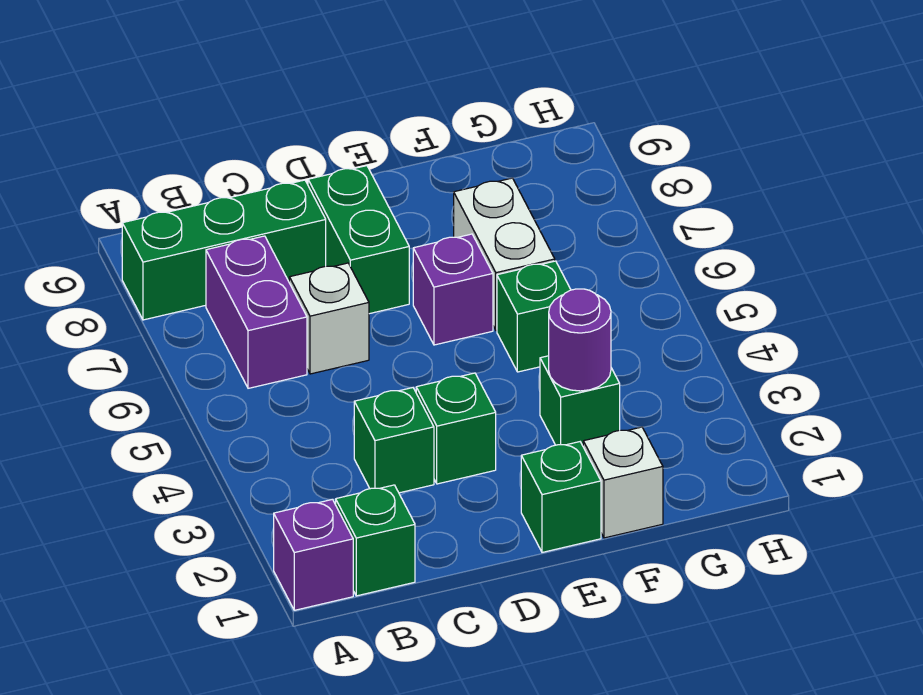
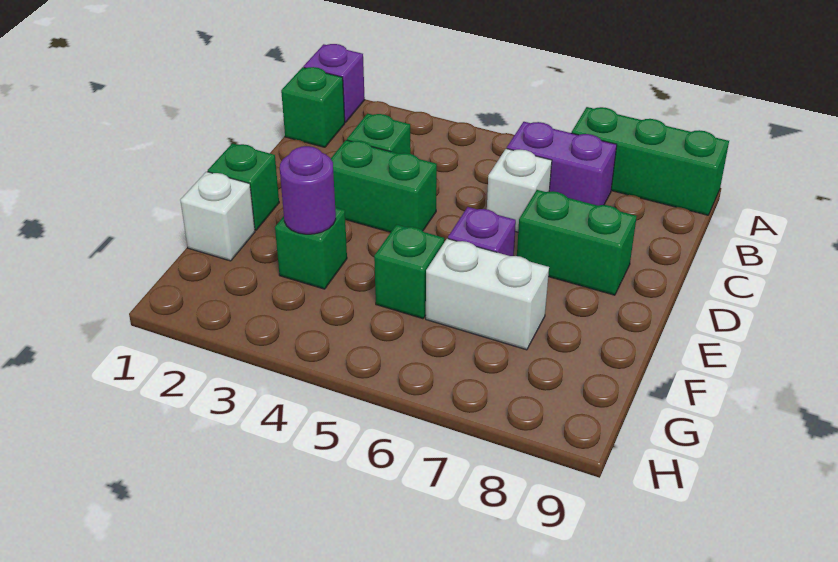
green brick A8:C8 level 1 -> green brick A7:A9 level 1
green brick D3 level 1 -> green brick D3:D4 level 1

